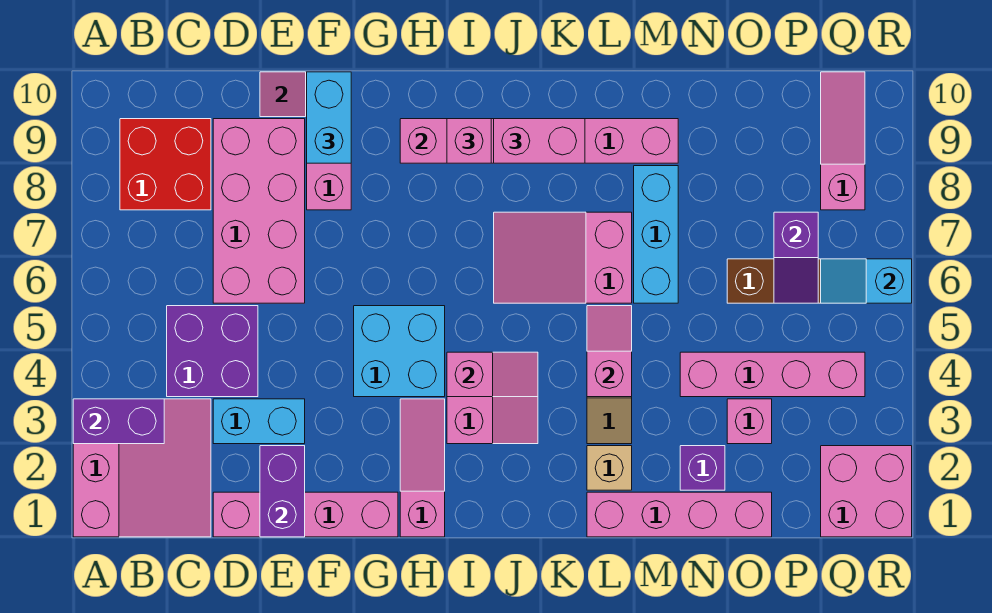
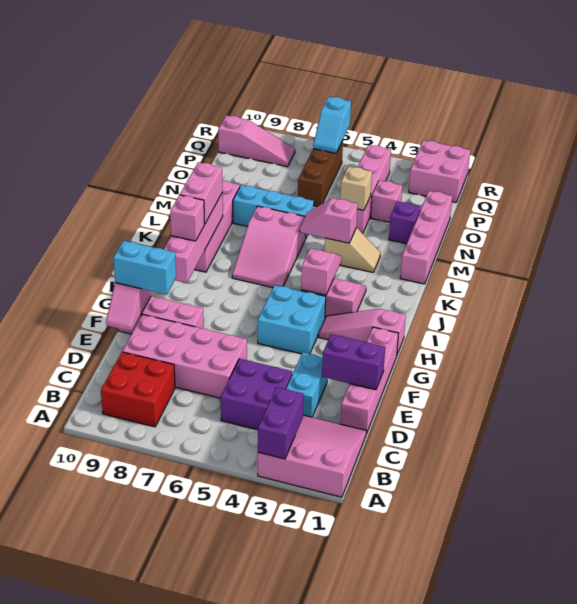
tan brick L2 level 1 -> tan brick N4 level 2
purple slope P6:P7 level 2 top 7 -> none
pink slope Q8:Q10 level 1 top 8 -> pink slope Q8:Q10 level 1 top 10

